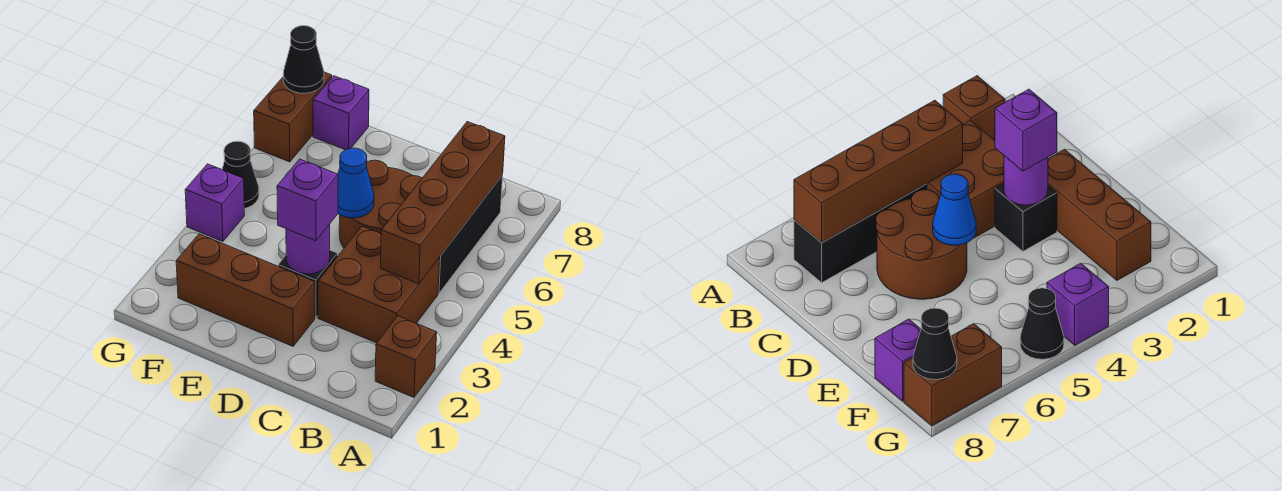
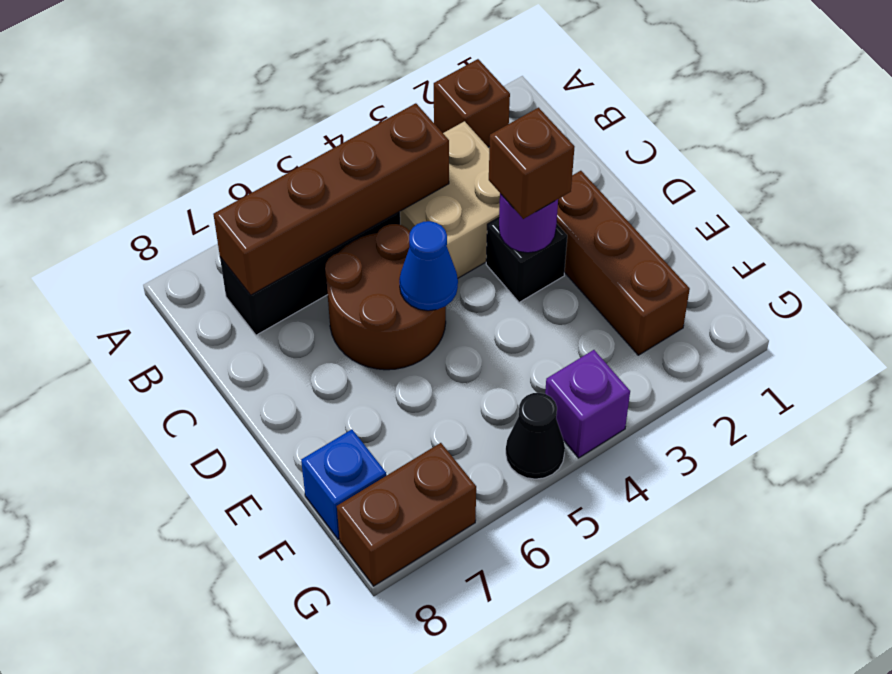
brown brick B3:C4 level 1 -> tan brick B3:C4 level 1
purple brick D3 level 3 -> brown brick D3 level 3
purple brick F8 level 1 -> blue brick F8 level 1
black cone G8 level 2 -> none

